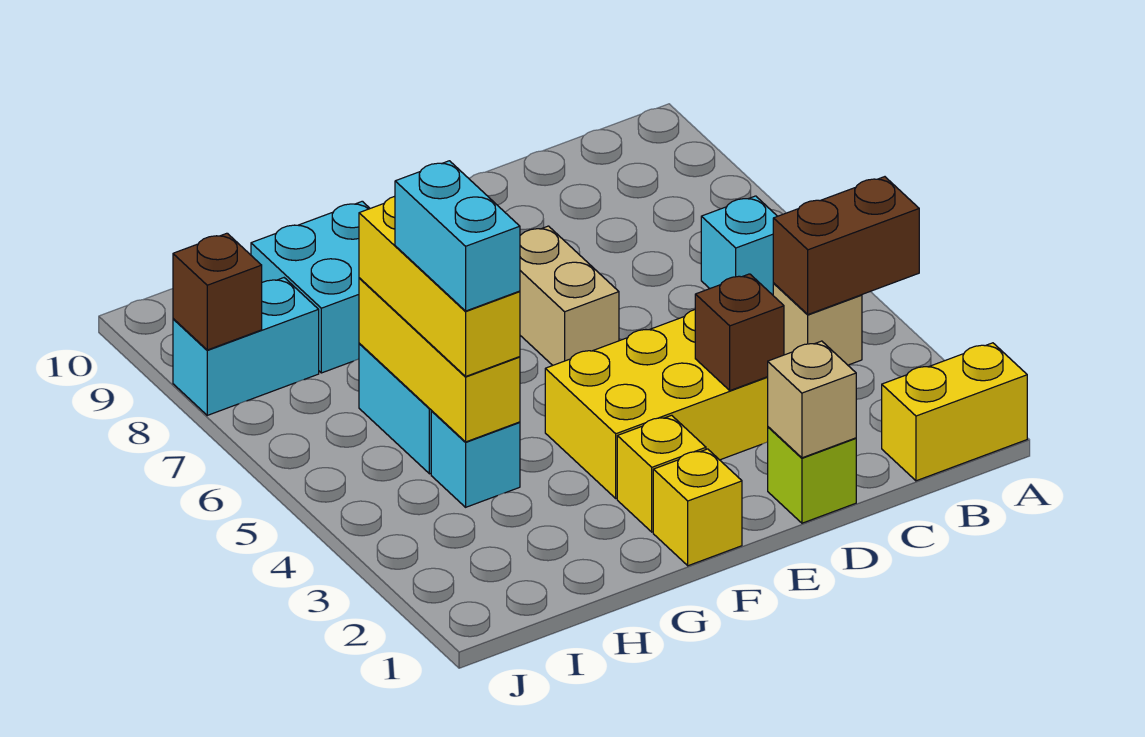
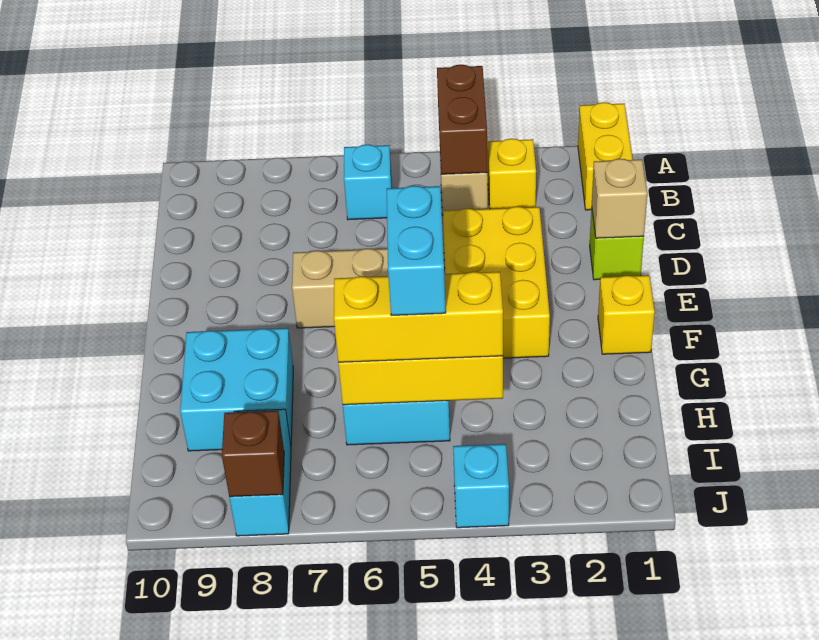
brown brick D3 level 2 -> none
yellow brick F2 level 1 -> yellow brick B3 level 1
cyan brick H4 level 1 -> cyan brick J4 level 1
cyan brick H4:H5 level 4 -> cyan brick G5:H5 level 4

